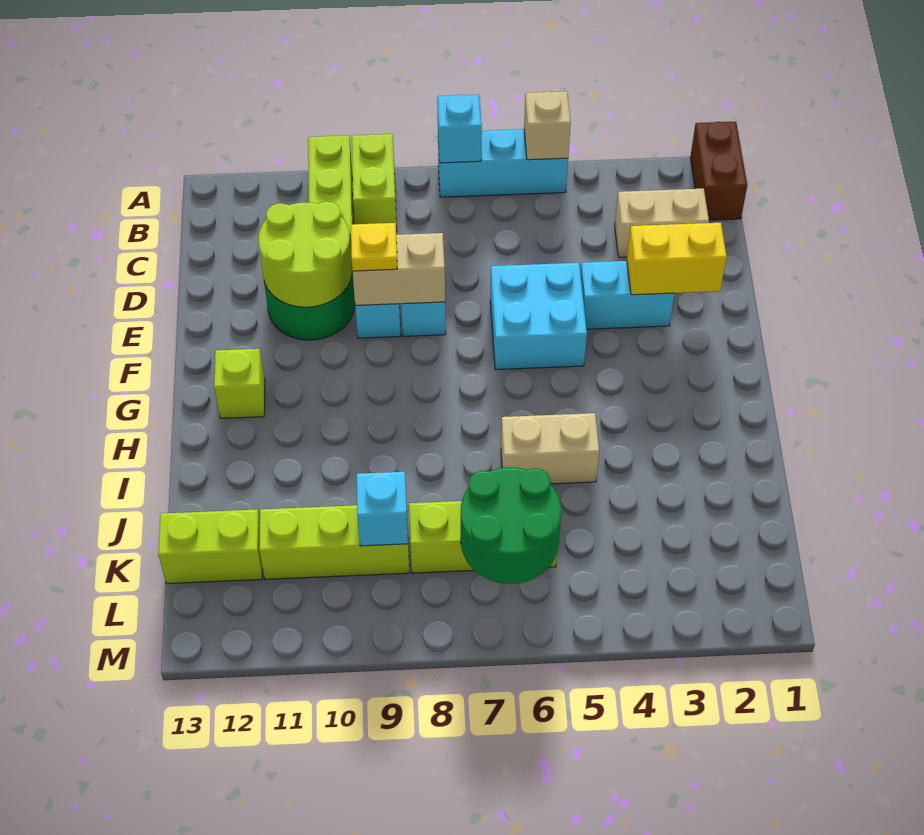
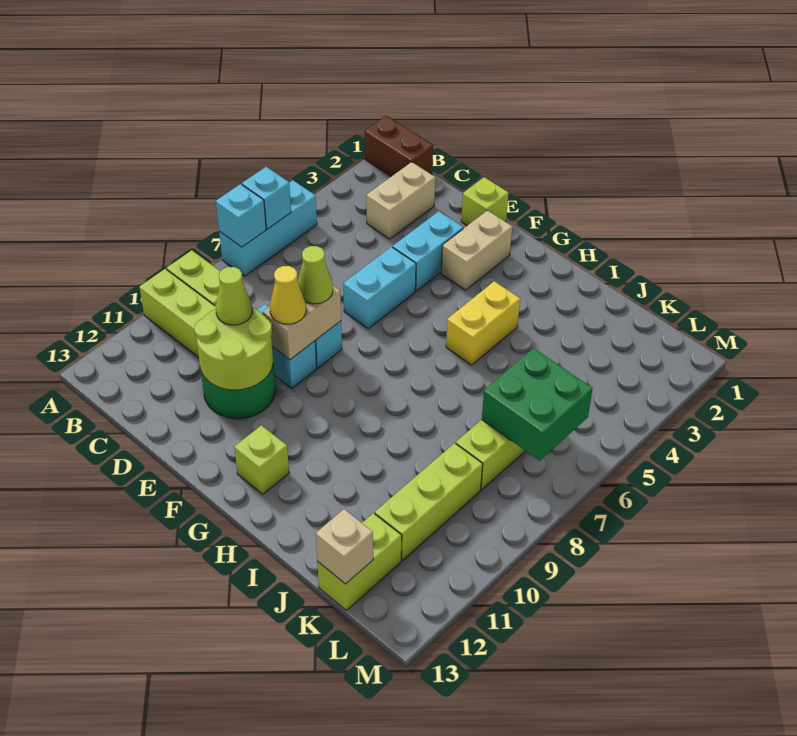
tan brick A5 level 2 -> tan brick K13 level 2
none -> lime cone D10 level 3
none -> lime brick E1 level 1
yellow brick E2:E3 level 2 -> yellow brick H4:H5 level 1
cyan brick E5:F6 level 1 -> cyan brick E5:E6 level 1
none -> lime cone E8 level 3
yellow plate E9 level 3 -> yellow cone E9 level 3
tan brick I5:I6 level 1 -> tan brick F2:F3 level 1
green round brick K6:L7 level 2 -> green brick K6:L7 level 2
cyan brick K9 level 2 -> cyan brick A6 level 2

